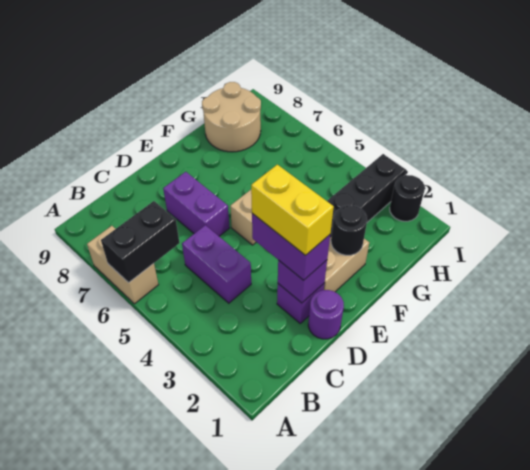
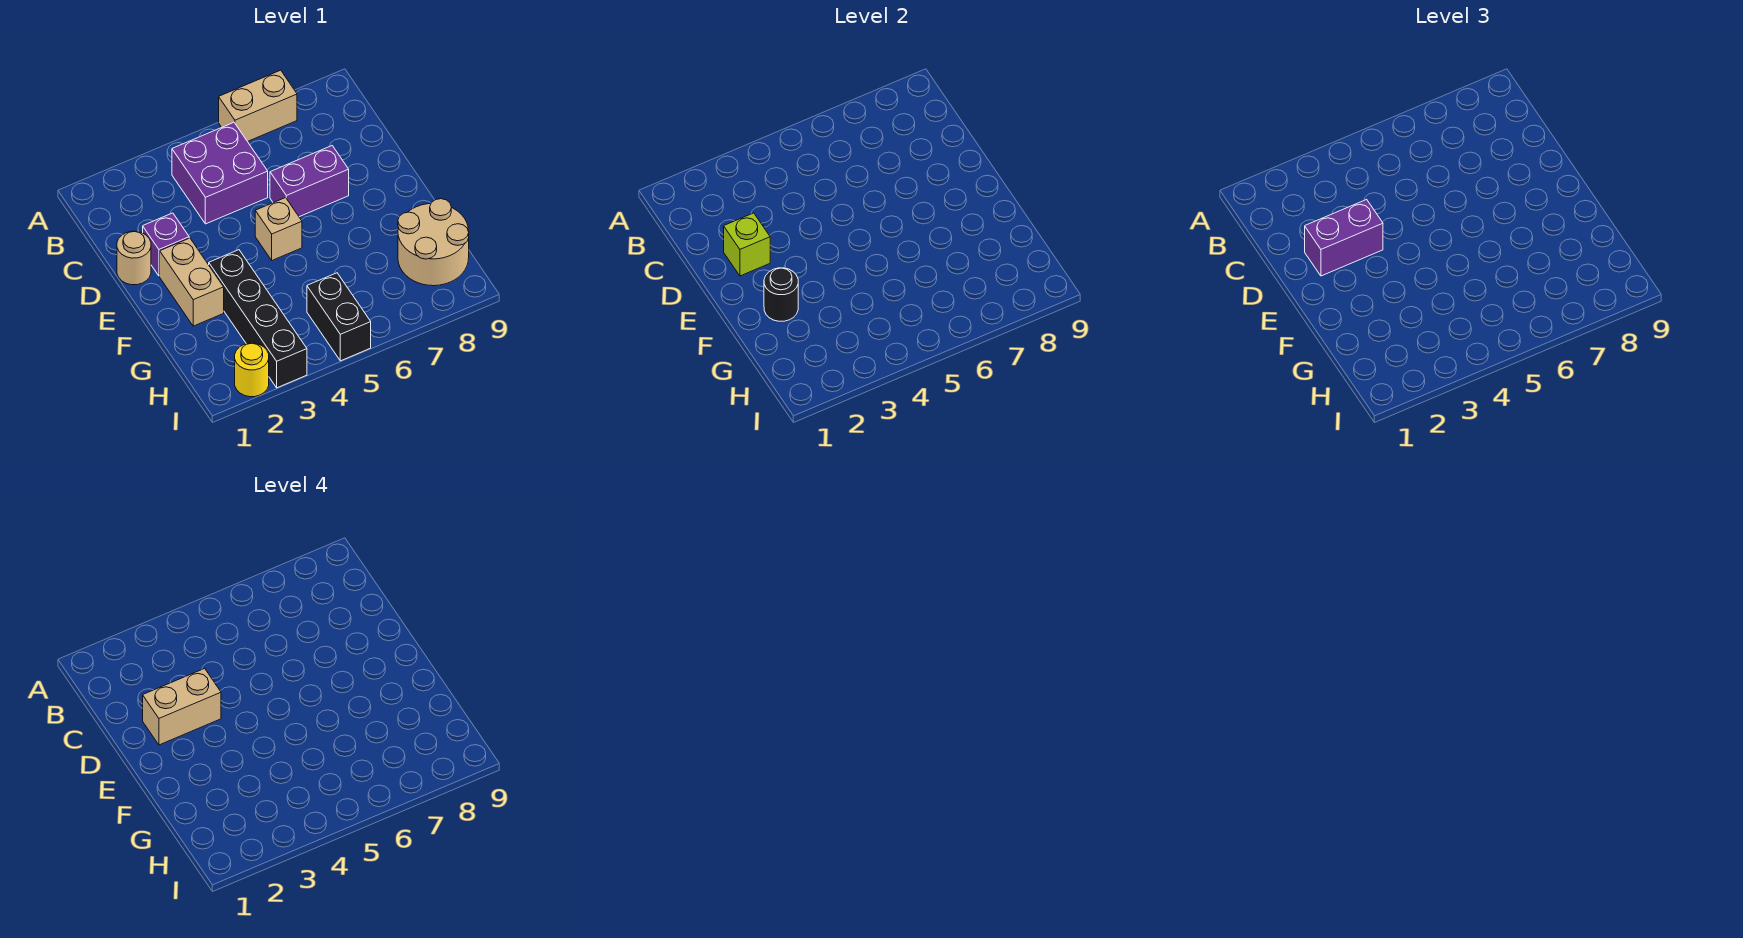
black brick A6:B6 level 2 -> black brick H5:I5 level 1
purple brick C4:C5 level 1 -> purple brick B4:C5 level 1
purple round brick D1 level 1 -> tan round brick D1 level 1
purple brick D2 level 2 -> lime brick D2 level 2
yellow brick D2:D3 level 4 -> tan brick D2:D3 level 4
black round brick I2 level 1 -> yellow round brick I2 level 1

